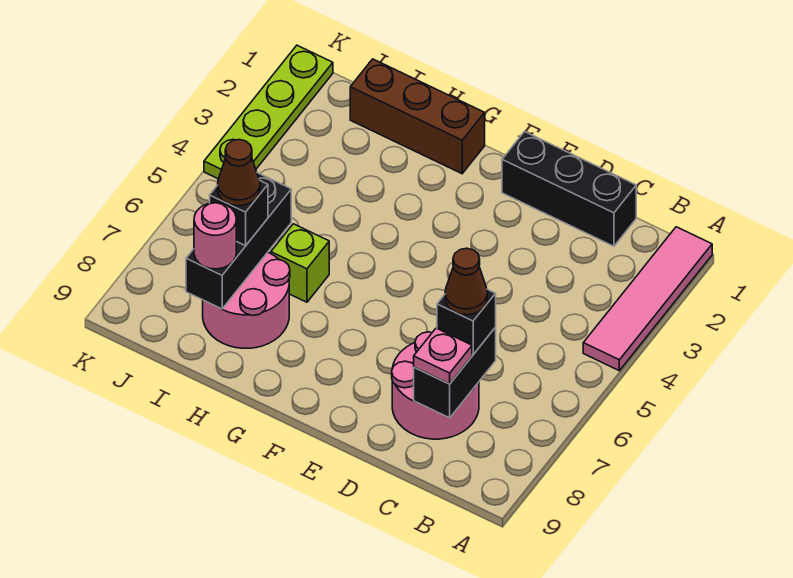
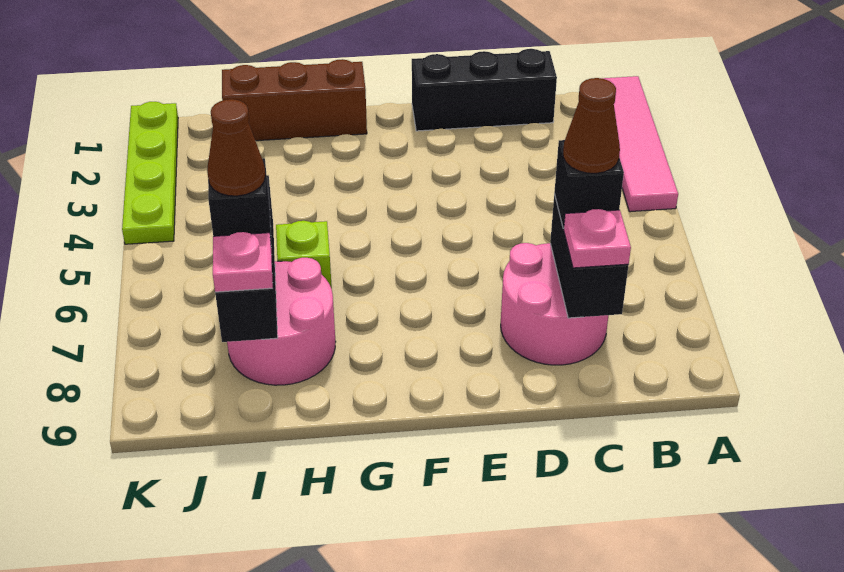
pink round brick I8 level 3 -> pink plate I8 level 3

